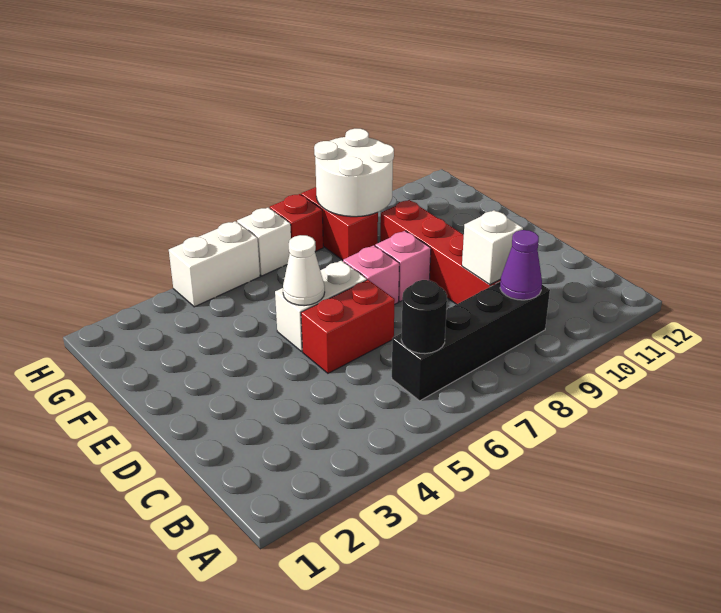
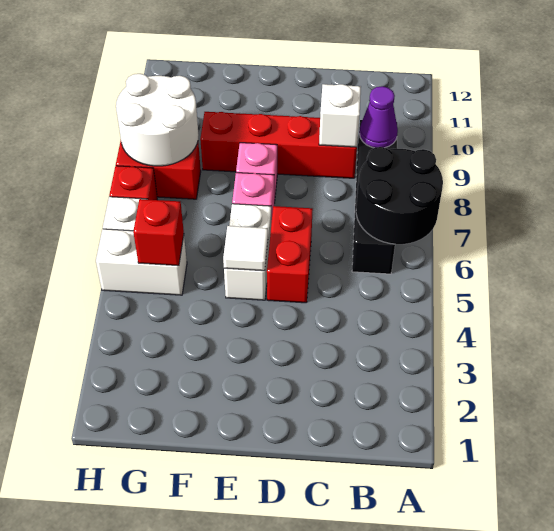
black round brick B6 level 2 -> black round brick A6:B7 level 2
white cone E5 level 2 -> white tile E5 level 2
none -> red brick G5 level 2
white brick H4:H5 level 1 -> white brick G5:H5 level 1

